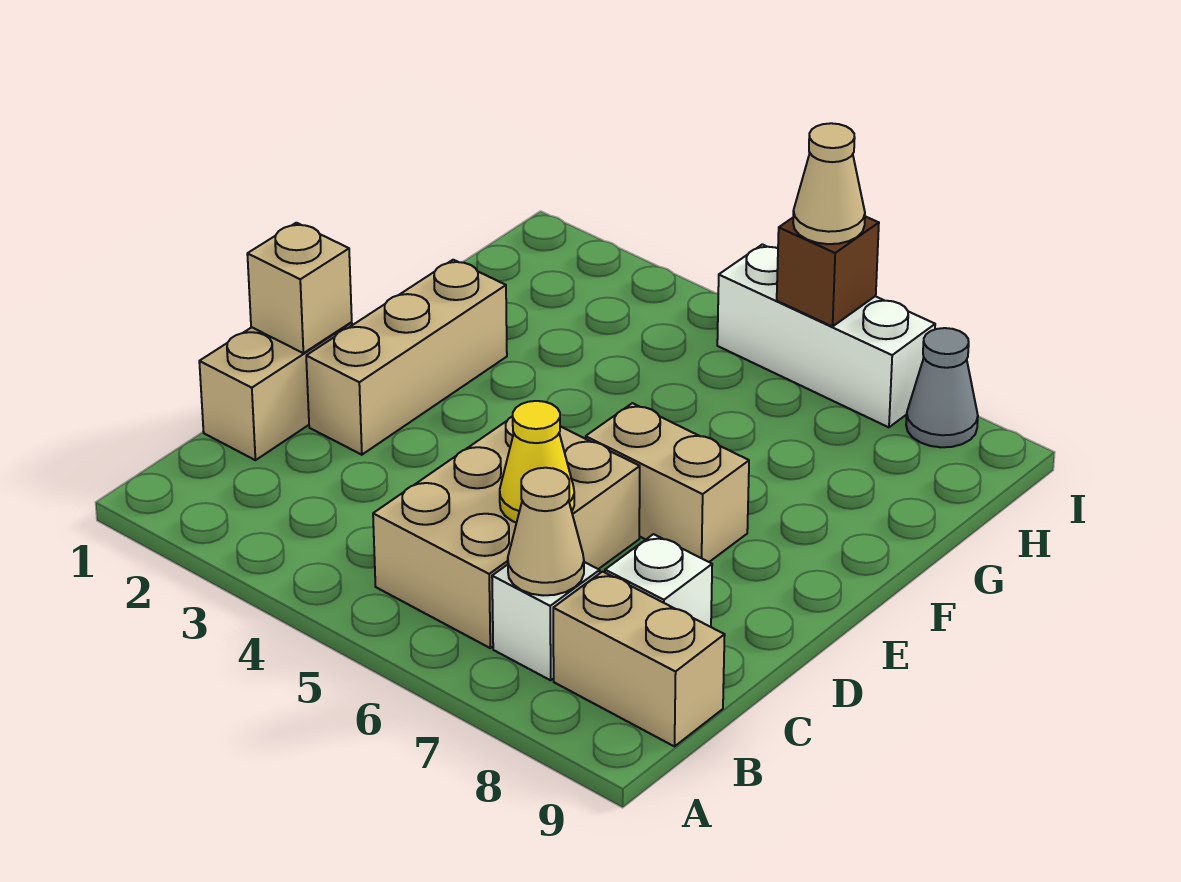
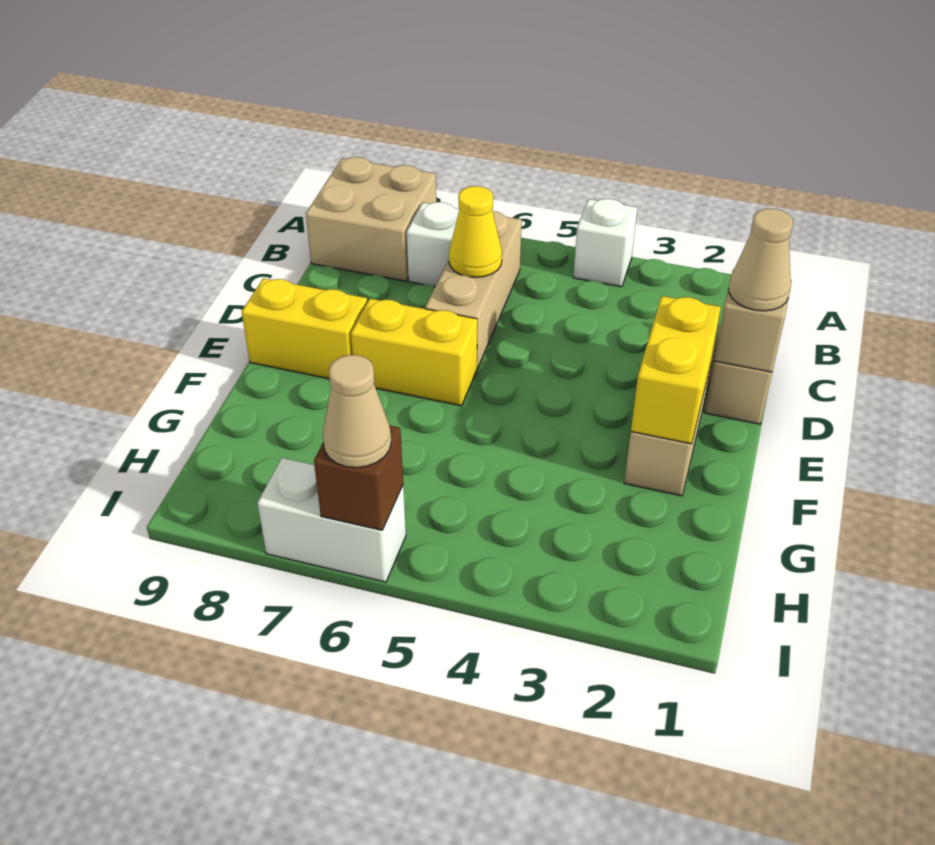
tan brick B5:D6 level 1 -> tan brick B6:D6 level 1
tan cone B7 level 2 -> tan cone D1 level 3
tan brick B8:B9 level 1 -> tan brick A8:B9 level 1
white brick C8 level 1 -> white brick A4 level 1
none -> yellow brick E2:F2 level 2
tan brick E6:E7 level 1 -> yellow brick E6:E7 level 1
none -> yellow brick E8:E9 level 1
white brick I5:I7 level 1 -> white brick I6:I7 level 1
grey cone I8 level 1 -> none

